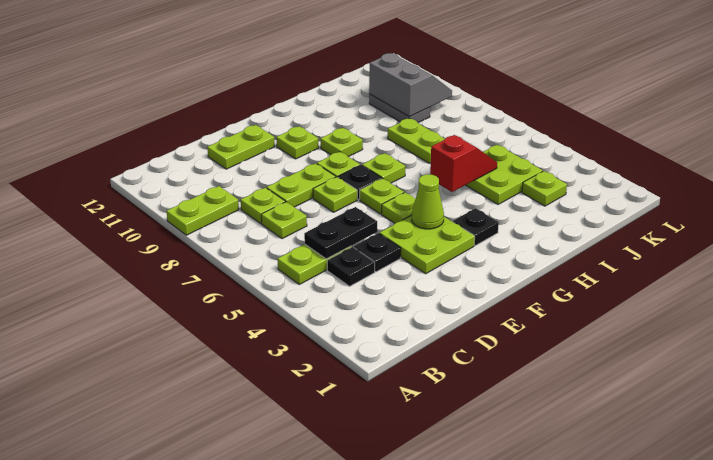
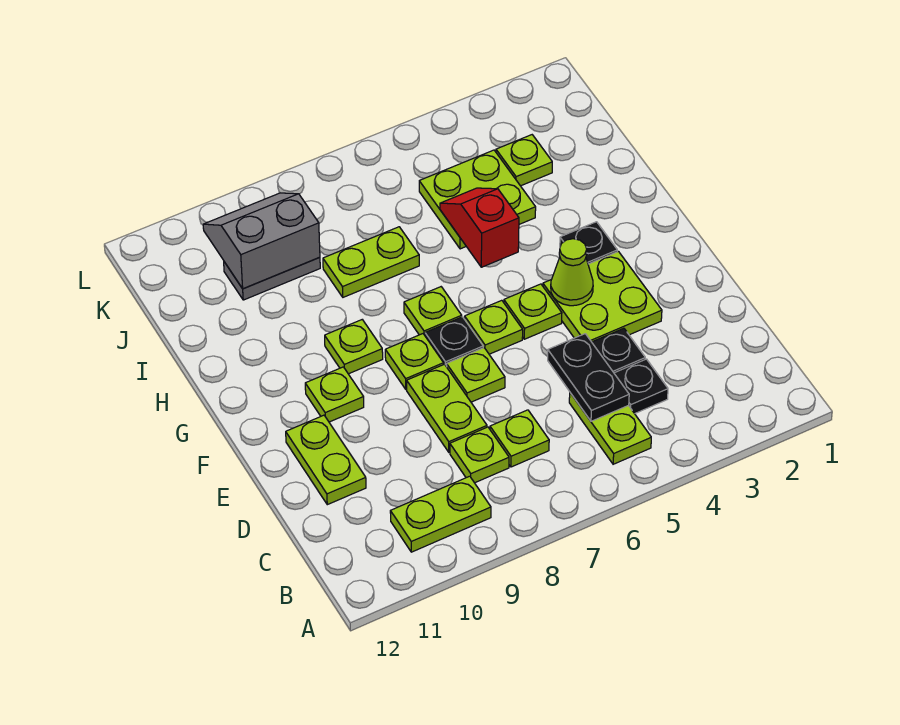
lime plate A9:B9 level 1 -> lime plate B9:B10 level 1

